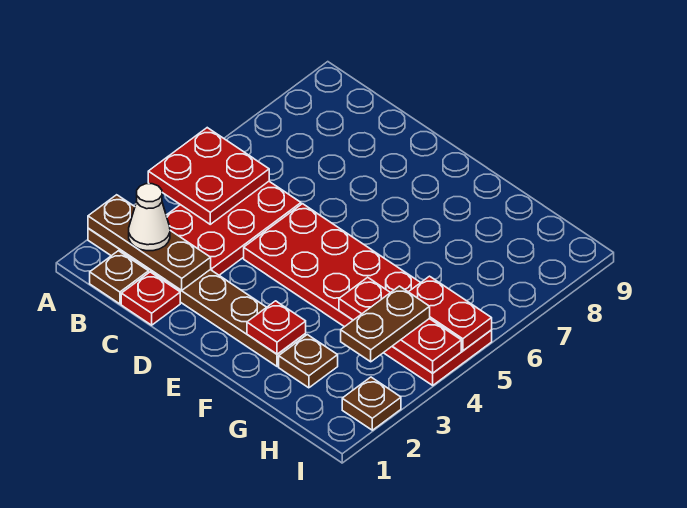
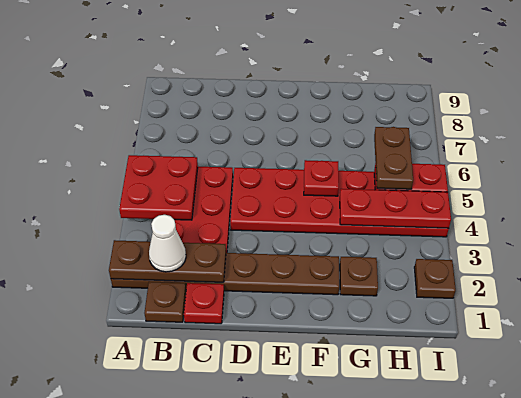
red plate F2 level 2 -> red plate F5 level 2
brown plate H3:H4 level 3 -> brown plate H5:H6 level 3

